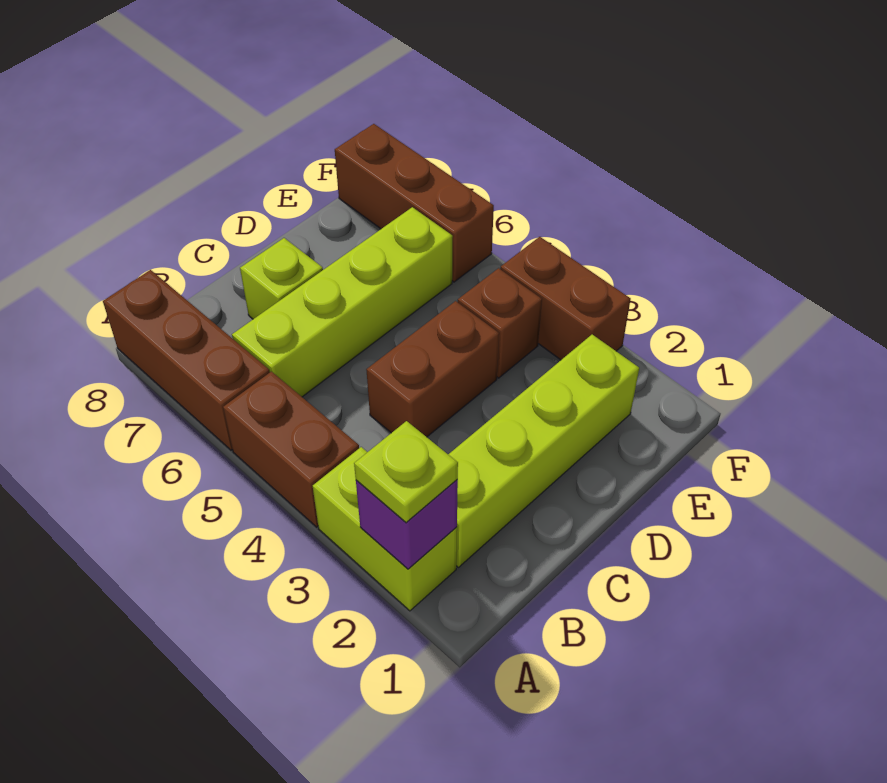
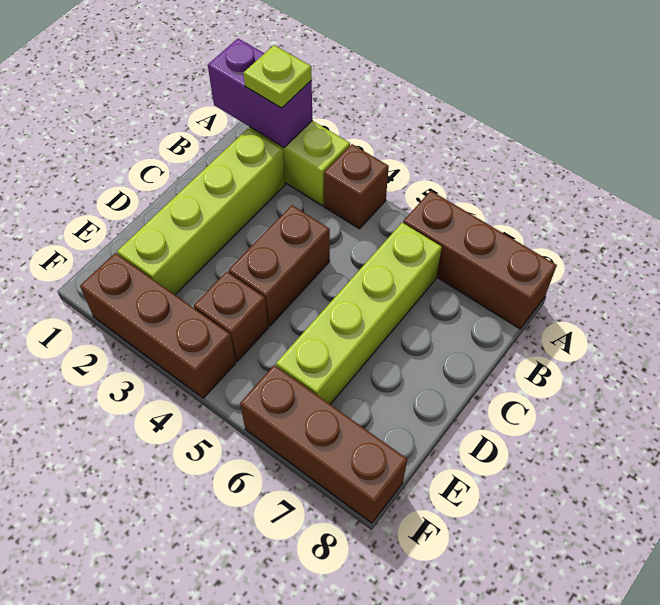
purple brick A2 level 2 -> purple brick A1:A2 level 2
brown brick A4:A5 level 1 -> brown brick A4 level 1
lime brick C7 level 1 -> none
brown brick F3:F4 level 1 -> brown brick F2:F4 level 1

